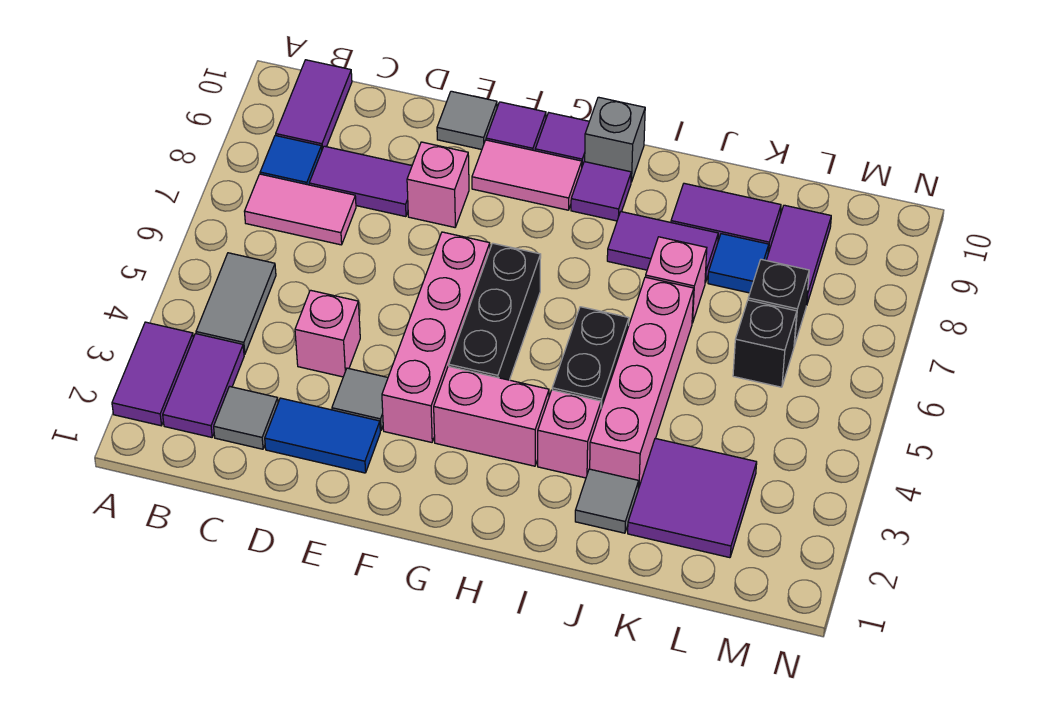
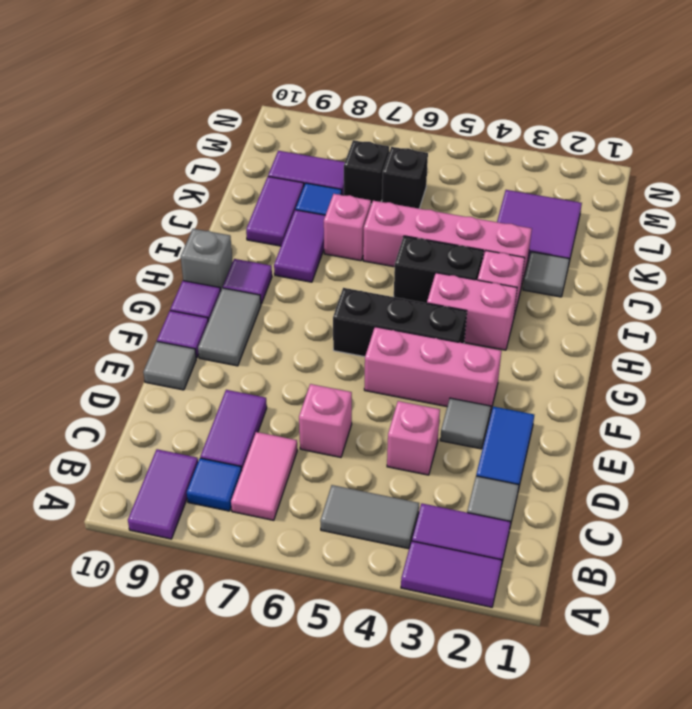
purple tile B9:B10 level 1 -> purple tile A9:B9 level 1
pink brick E8 level 1 -> pink brick D6 level 1
pink brick F3:F6 level 1 -> pink brick F3:F5 level 1
pink tile F9:G9 level 1 -> grey tile F9:G9 level 1
pink brick G3:H3 level 1 -> pink brick H3:H4 level 1

